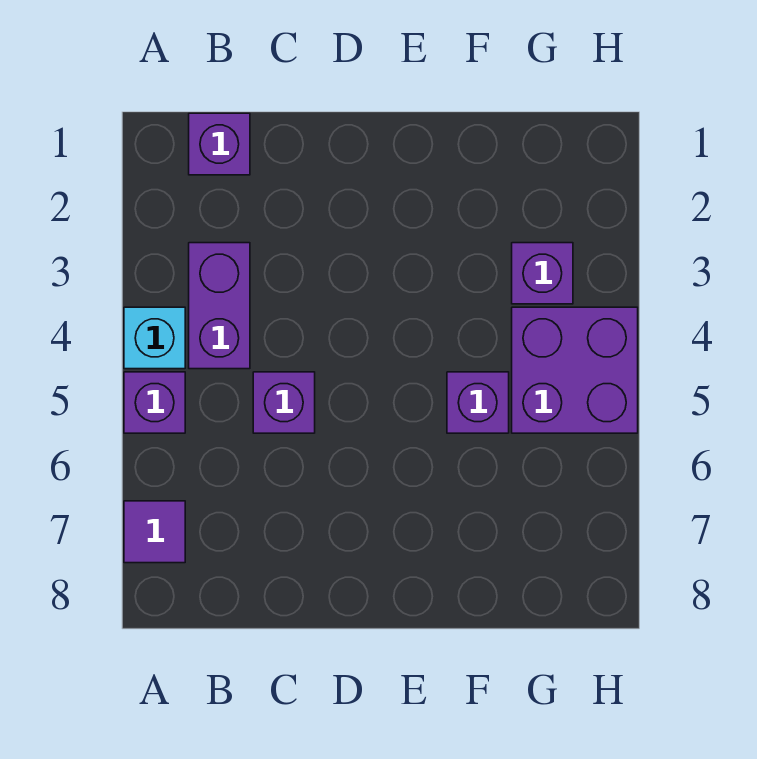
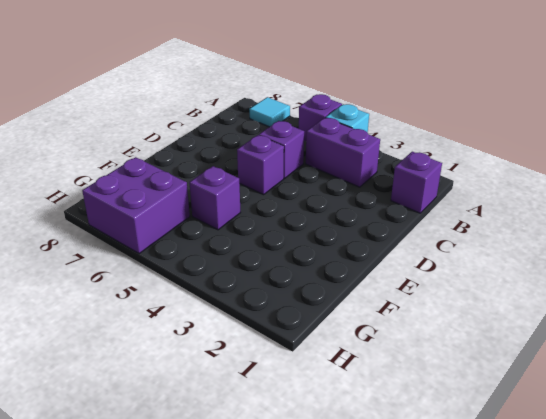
purple tile A7 level 1 -> cyan tile A7 level 1
purple brick G3 level 1 -> purple brick D5 level 1
purple brick G4:H5 level 1 -> purple brick G6:H7 level 1

